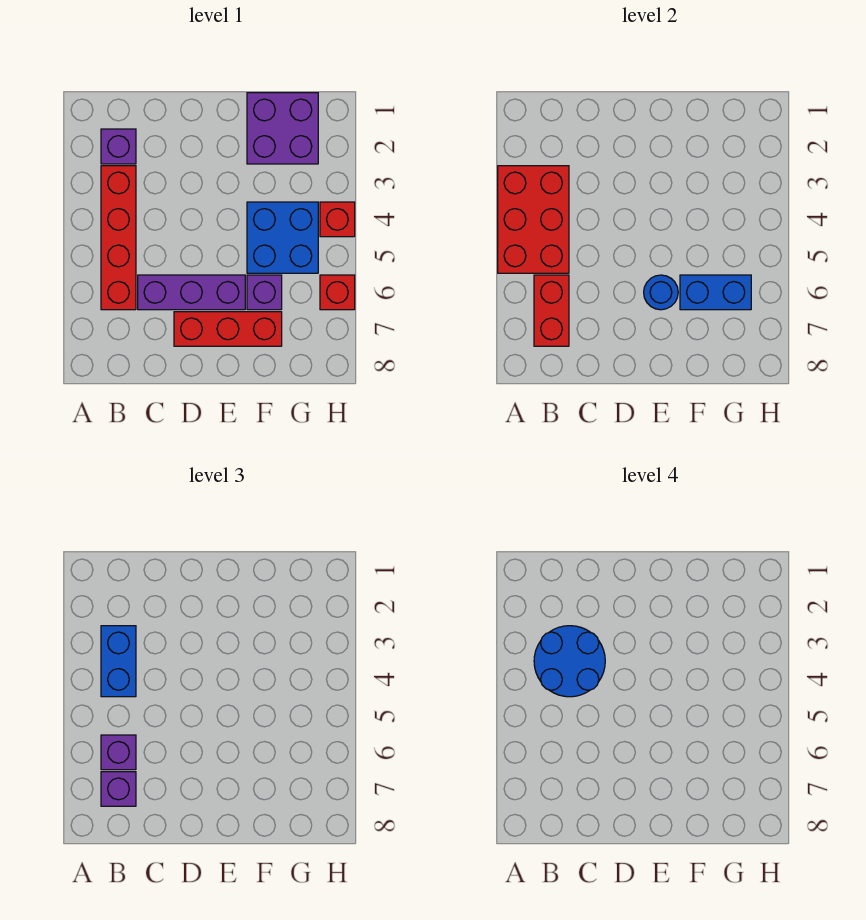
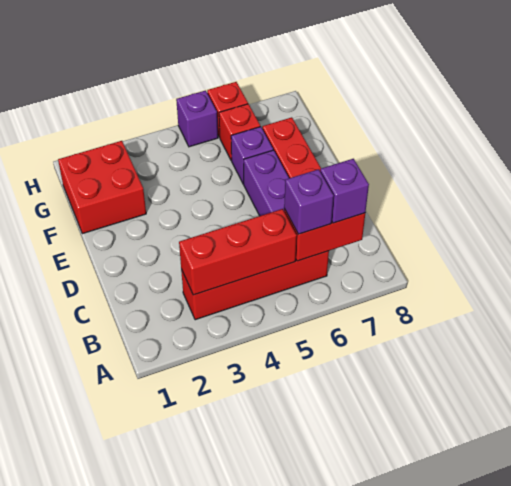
red brick A3:B5 level 2 -> red brick B3:B5 level 2
purple brick B2 level 1 -> purple brick H5 level 1
blue brick B3:B4 level 3 -> none
blue round brick B3:C4 level 4 -> none
blue round brick E6 level 2 -> none
purple brick F1:G2 level 1 -> red brick F1:G2 level 1
blue brick F4:G5 level 1 -> none
blue brick F6:G6 level 2 -> none
red brick H4 level 1 -> red brick G6 level 1

